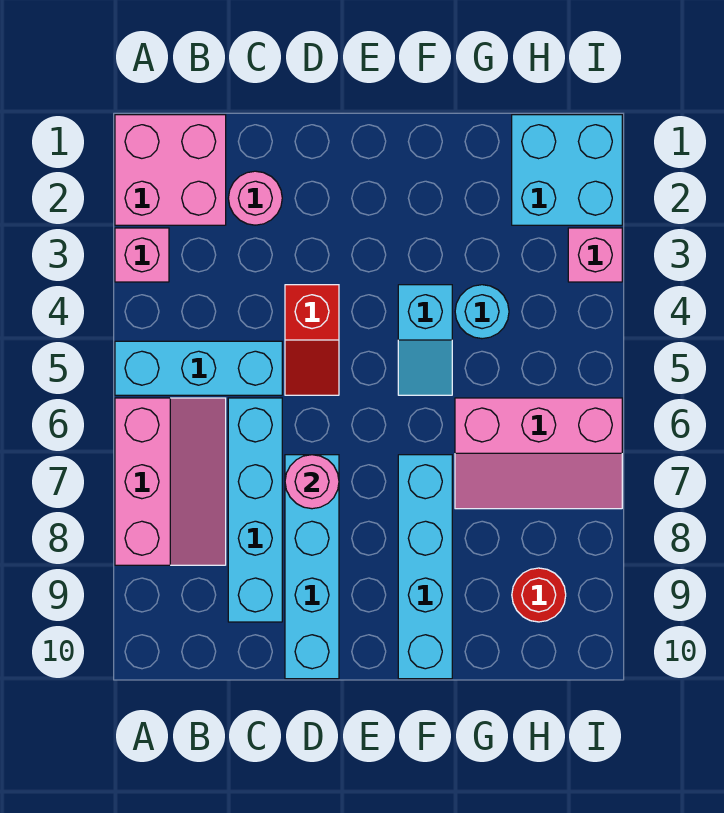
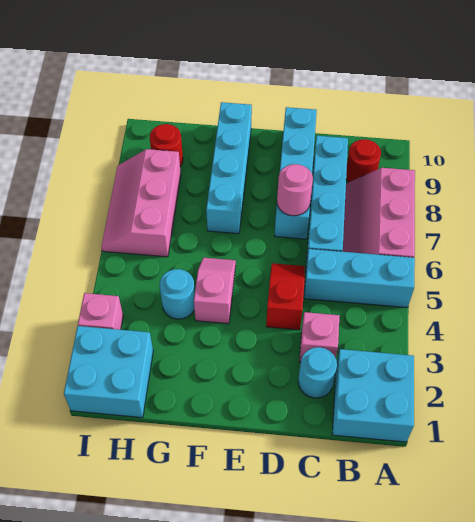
pink brick A1:B2 level 1 -> cyan brick A1:B2 level 1
pink brick A3 level 1 -> pink brick C3 level 1
none -> red round brick B9 level 1
pink round brick C2 level 1 -> cyan round brick C2 level 1
cyan slope F4:F5 level 1 top 4 -> pink slope F4:F5 level 1 top 4
pink slope G6:I7 level 1 top 6 -> pink slope H6:I8 level 1 top H

